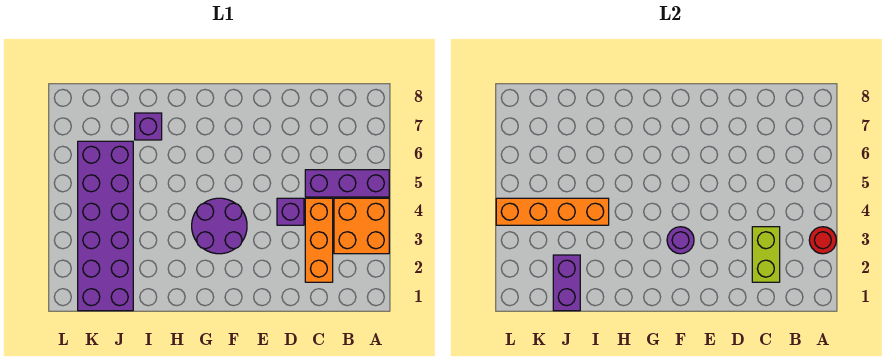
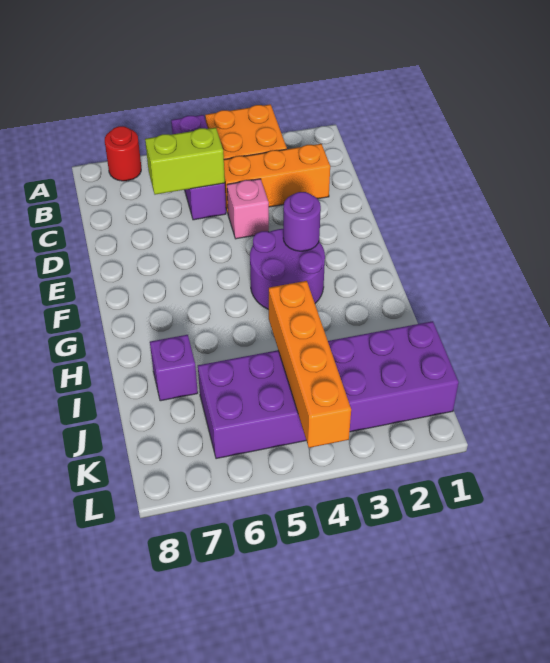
red round brick A3 level 2 -> red round brick A7 level 1
lime brick C2:C3 level 2 -> lime brick C5:C6 level 2
purple brick D4 level 1 -> pink brick D4 level 1
purple brick J1:J2 level 2 -> none

